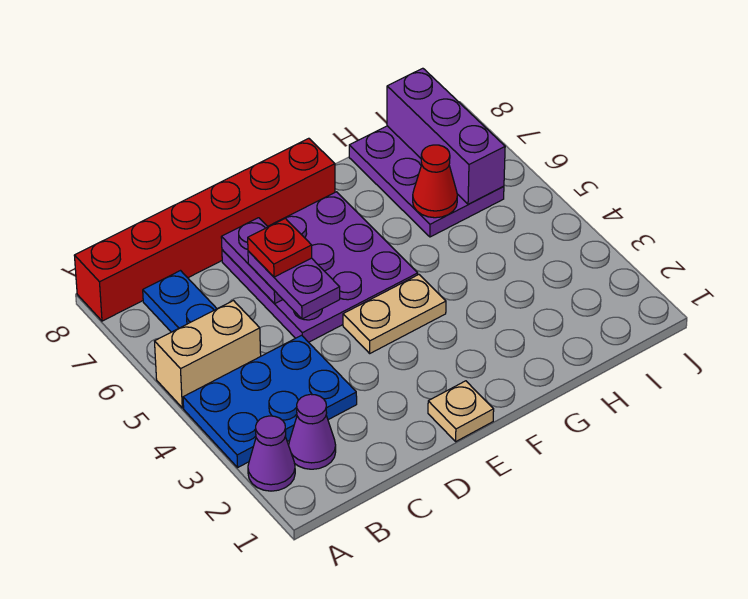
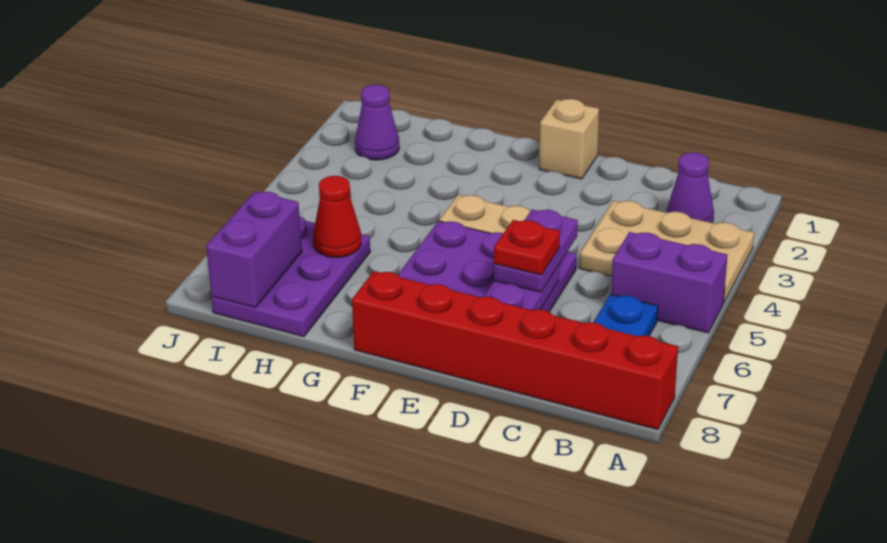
purple cone A2 level 1 -> purple cone I2 level 1
blue plate A3:C4 level 1 -> tan plate A3:C4 level 1
tan brick A5:B5 level 1 -> purple brick A5:B5 level 1
tan plate E1 level 1 -> tan brick E1 level 1
purple brick I6:I8 level 2 -> purple brick I7:I8 level 2

